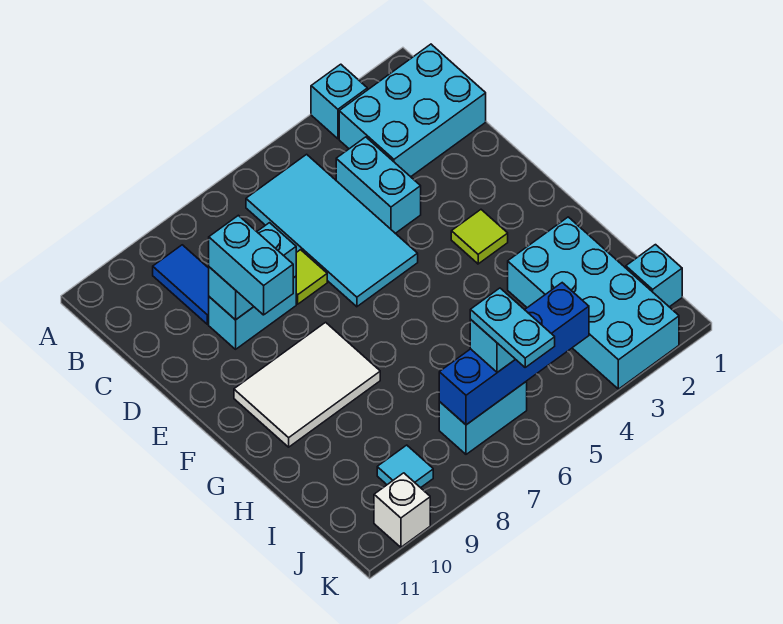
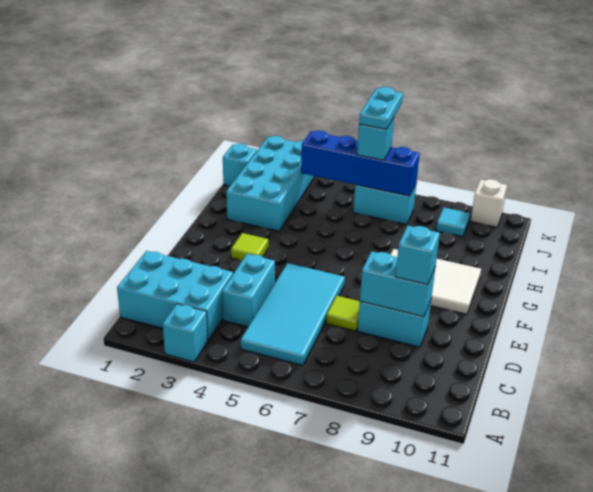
blue tile B9:C9 level 1 -> none
cyan brick D9:E9 level 3 -> cyan brick D9 level 3

